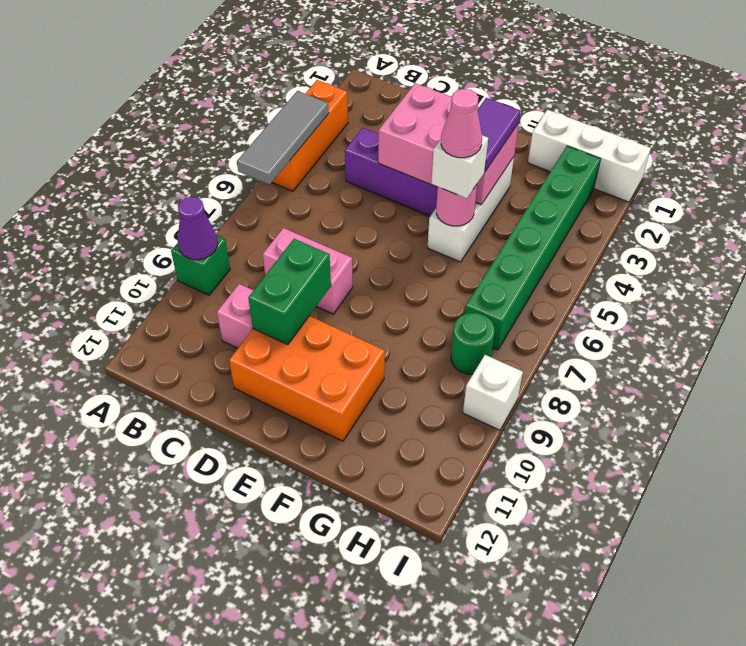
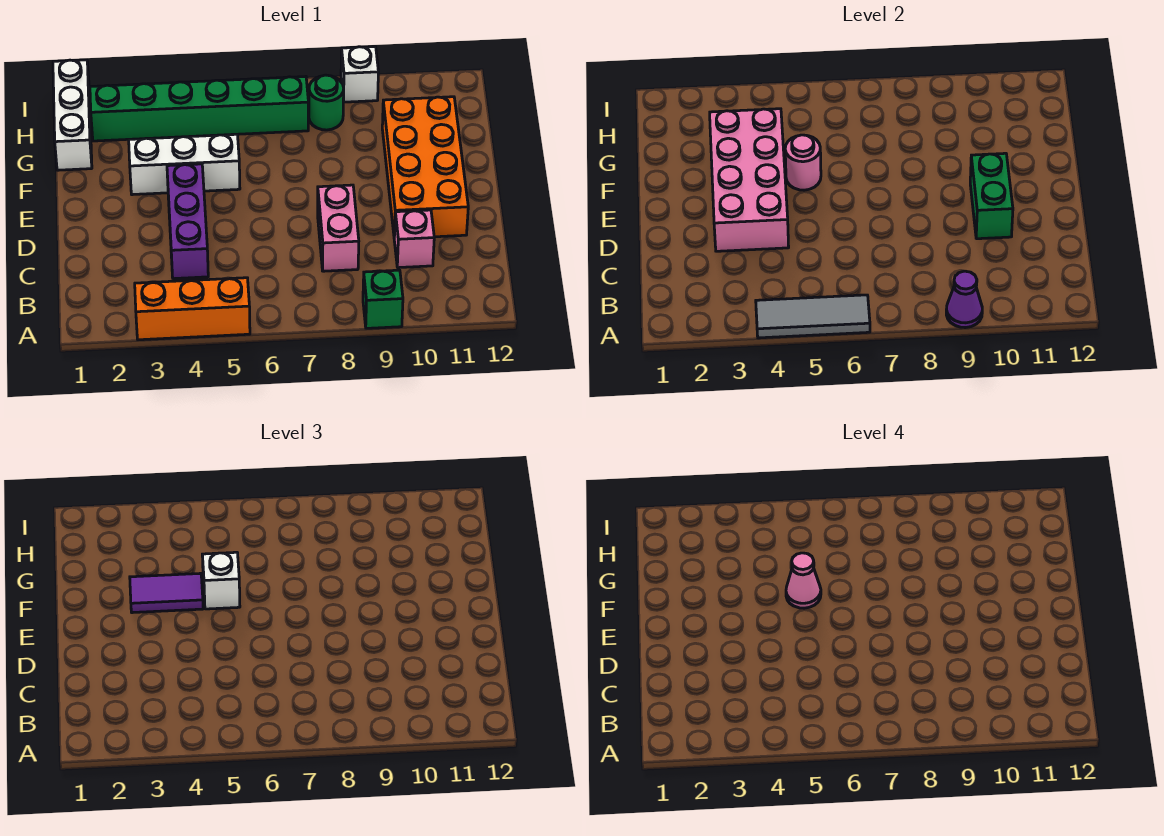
pink brick D3:F4 level 2 -> pink brick D3:G4 level 2
green brick D9:D10 level 2 -> green brick D10:E10 level 2
orange brick D10:F11 level 1 -> orange brick D10:G11 level 1

